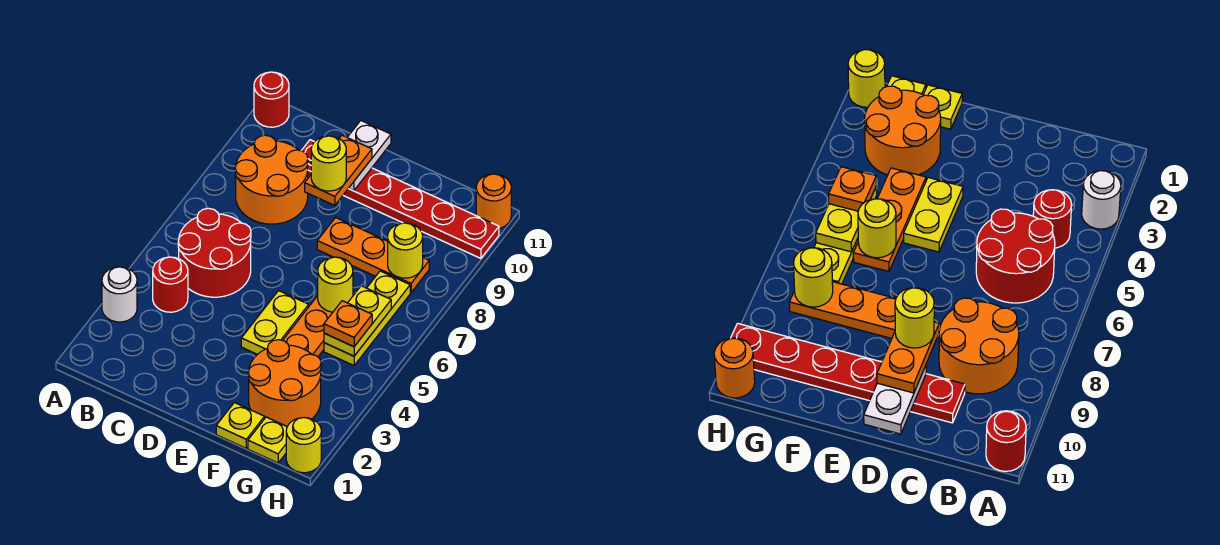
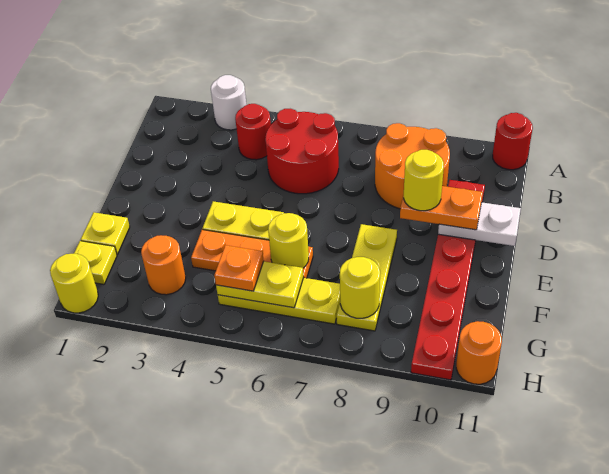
orange plate E8:G8 level 1 -> yellow plate E8:G8 level 1
orange round brick F2:G3 level 1 -> orange round brick G3 level 1

